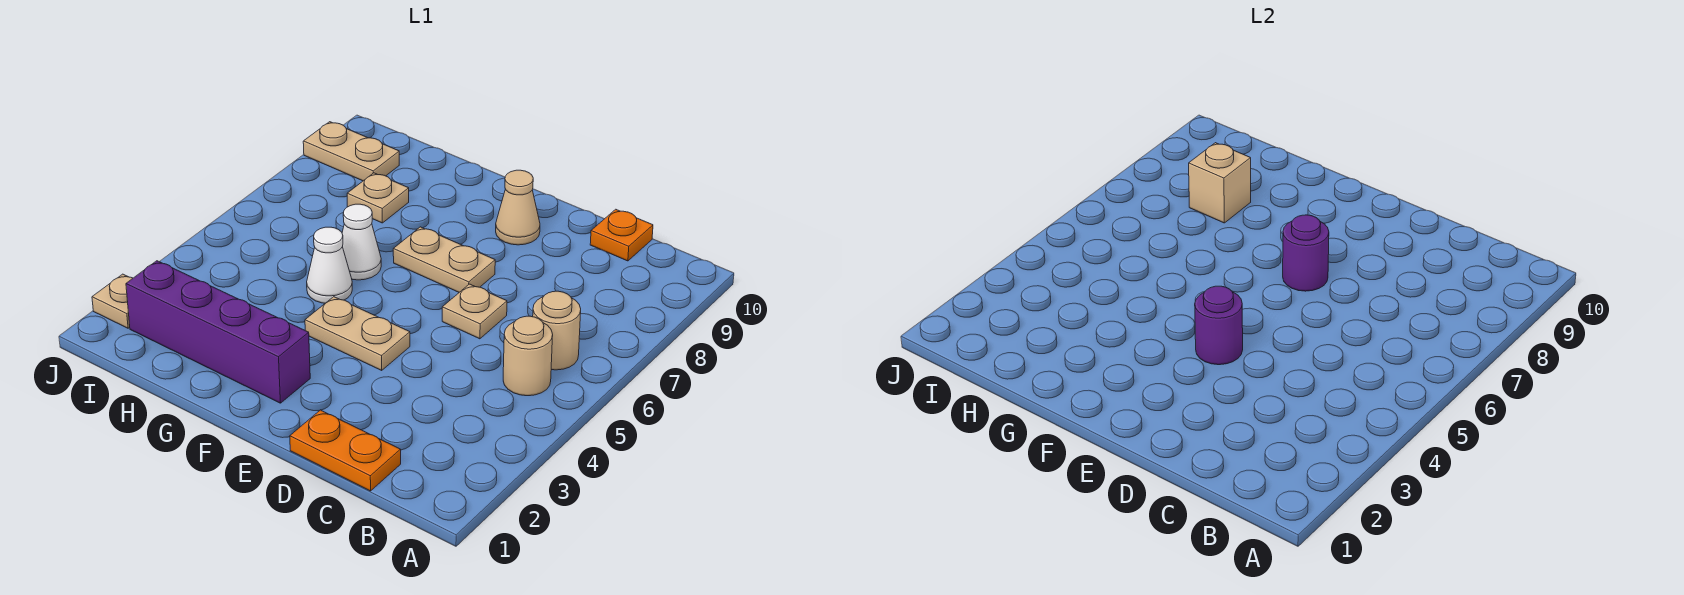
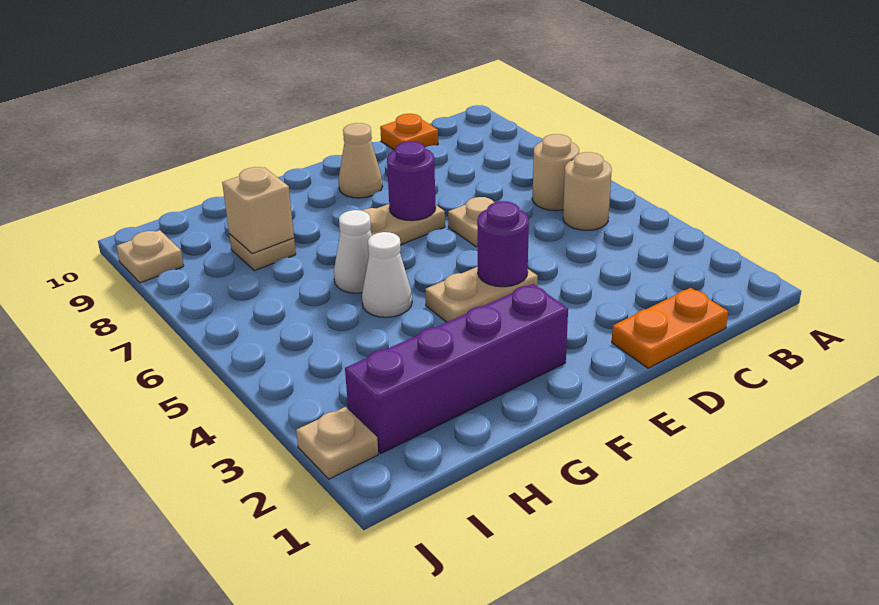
tan plate I9:J9 level 1 -> tan plate J9 level 1

